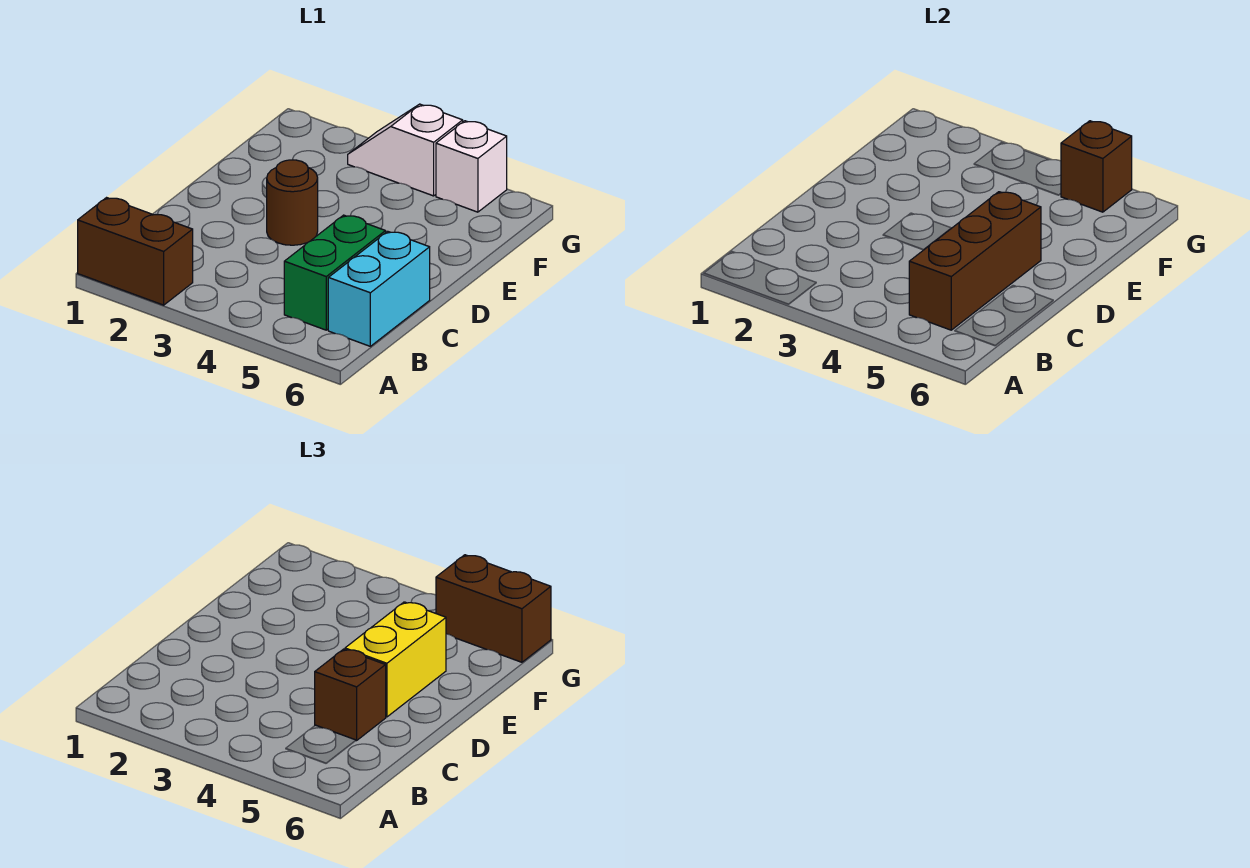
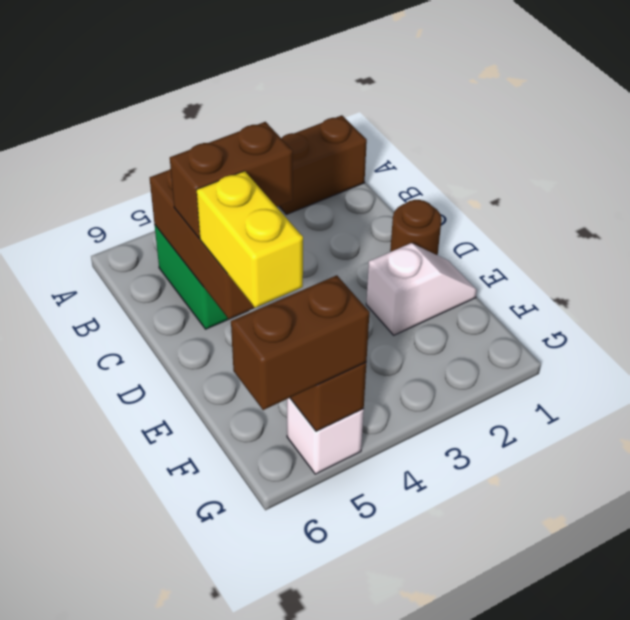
cyan brick B6:C6 level 1 -> none
brown brick C5 level 3 -> brown brick C4:C5 level 3
brown round brick D3 level 1 -> brown round brick D1 level 1
white slope G3:G4 level 1 top 4 -> white slope E1:E2 level 1 top 2

